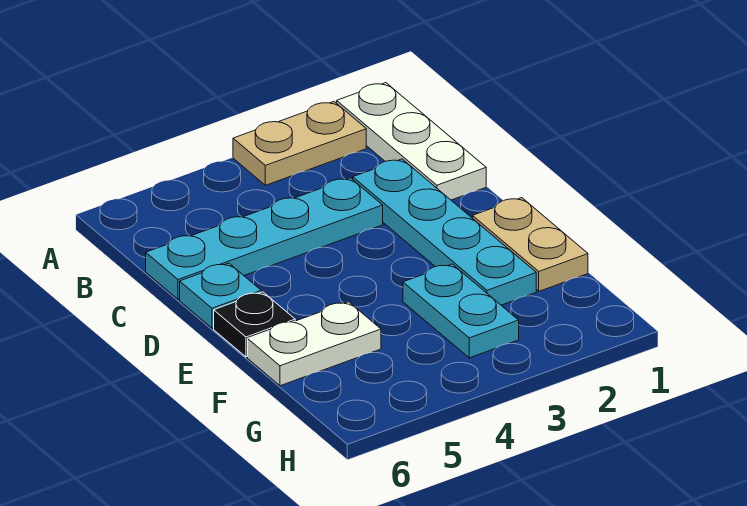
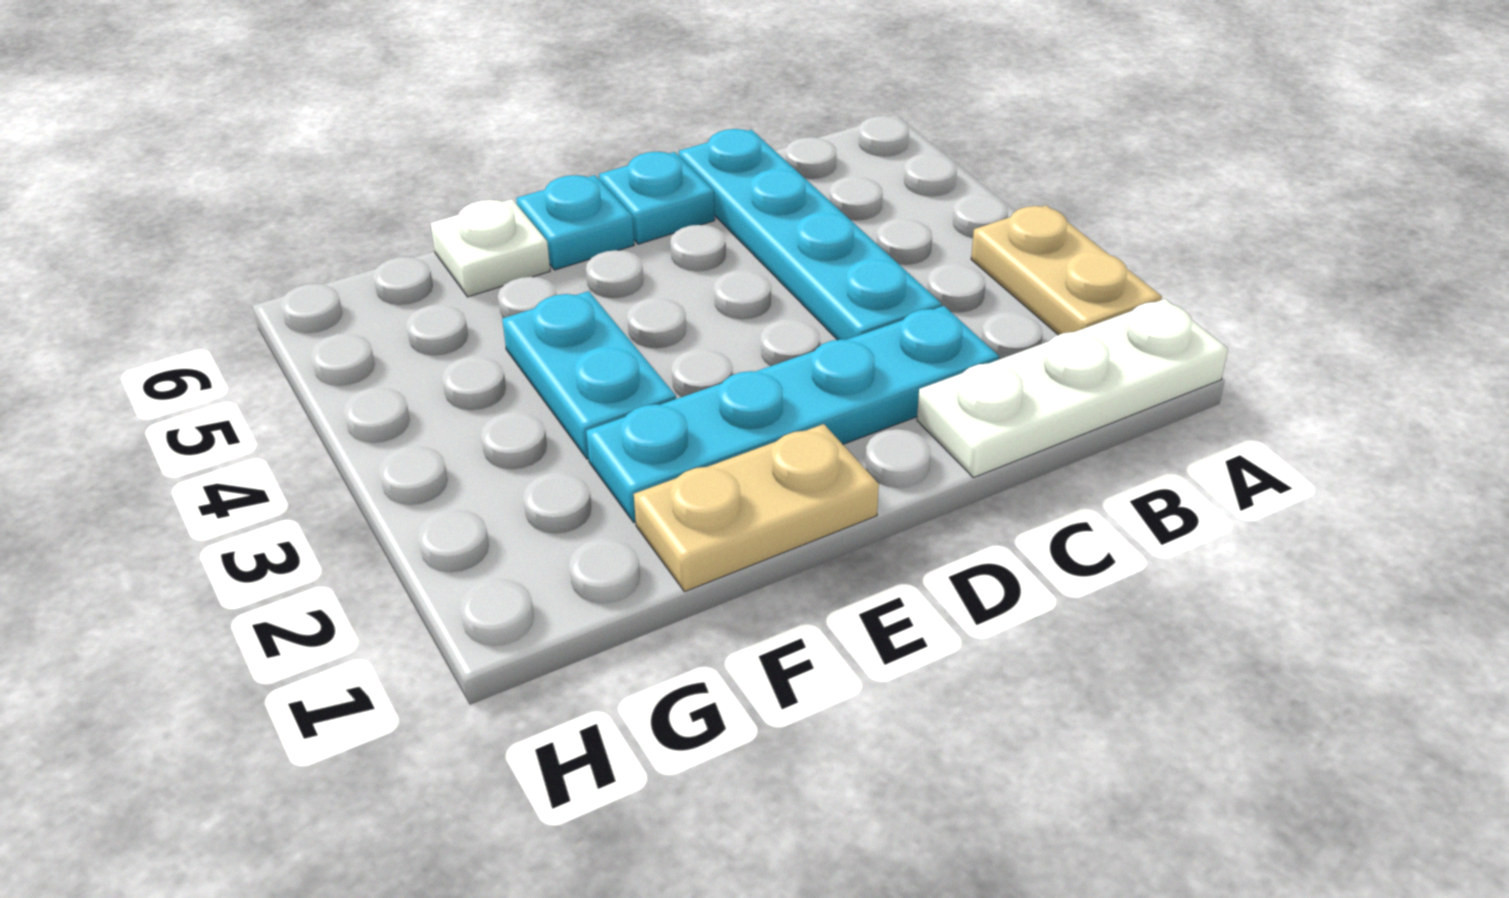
black plate E6 level 1 -> cyan plate E6 level 1
cyan plate F3:G3 level 1 -> cyan plate F3:F4 level 1
white plate F5:F6 level 1 -> white plate F6 level 1

